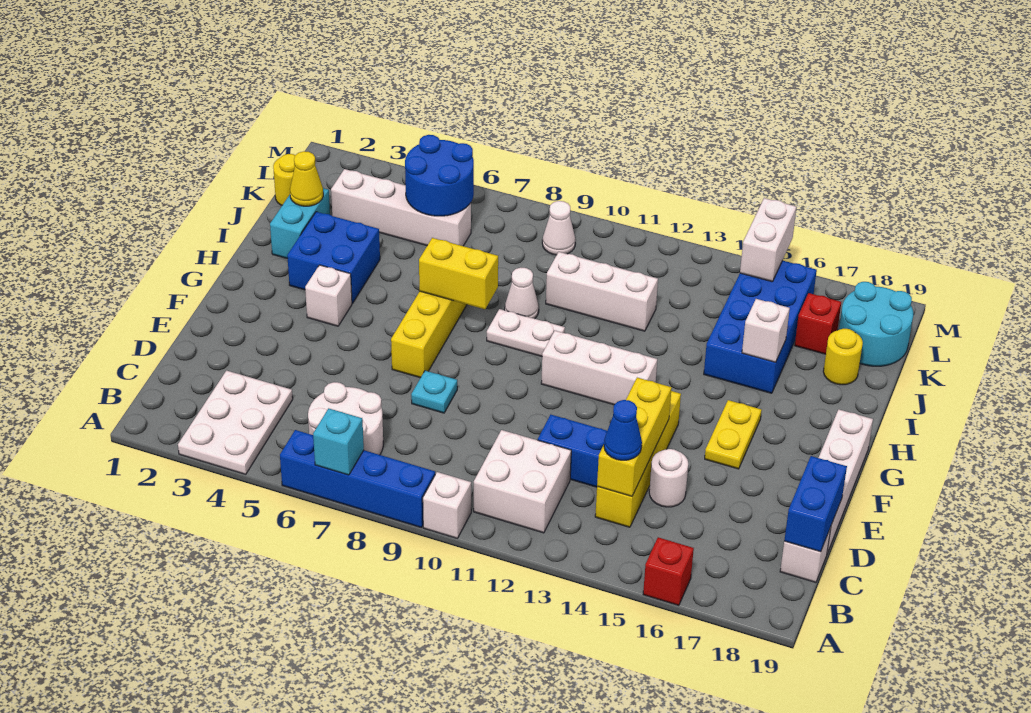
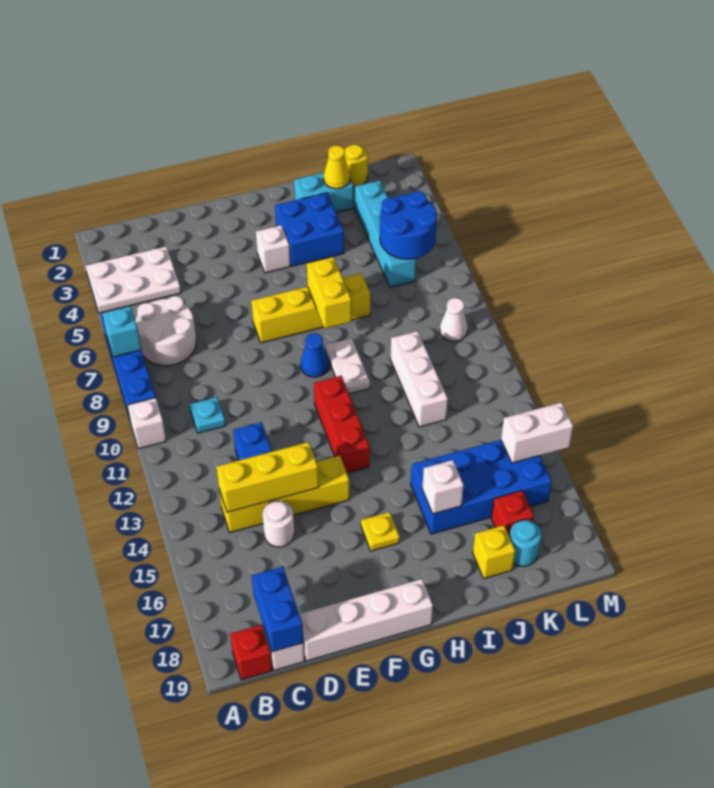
red brick A16 level 1 -> red brick B19 level 1
white brick B11:C12 level 1 -> none
blue cone C14 level 3 -> blue cone G9 level 1
blue brick C19:D19 level 2 -> blue brick C18:C19 level 2
cyan plate E8 level 1 -> cyan plate C10 level 1
yellow plate F16:G16 level 1 -> yellow plate G16 level 1
white brick G11:G13 level 1 -> red brick G11:G13 level 1
white cone I9 level 1 -> none
yellow round brick J18 level 1 -> yellow brick J18 level 1
white brick K3:K6 level 1 -> cyan brick K3:K6 level 1
cyan round brick K18:L19 level 1 -> cyan round brick K18 level 1

